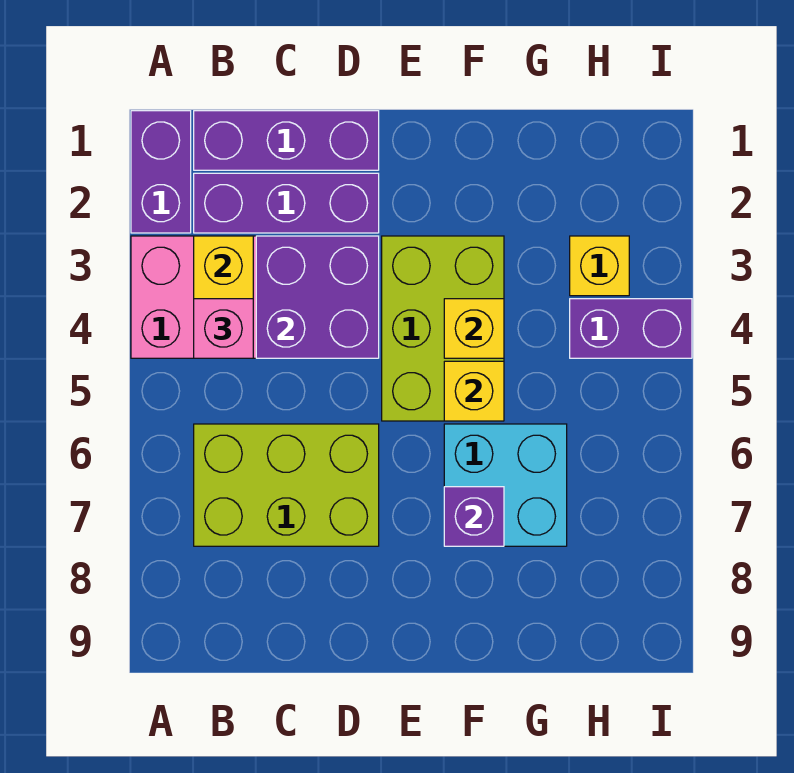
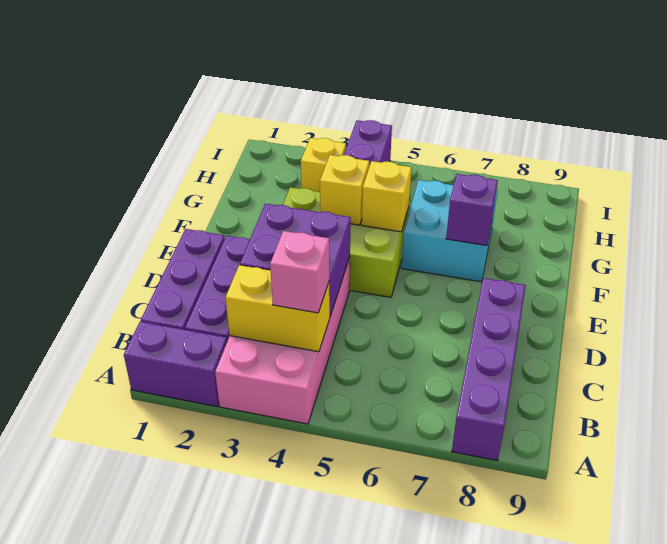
none -> purple brick A8:D8 level 1
lime brick B6:D7 level 1 -> none

